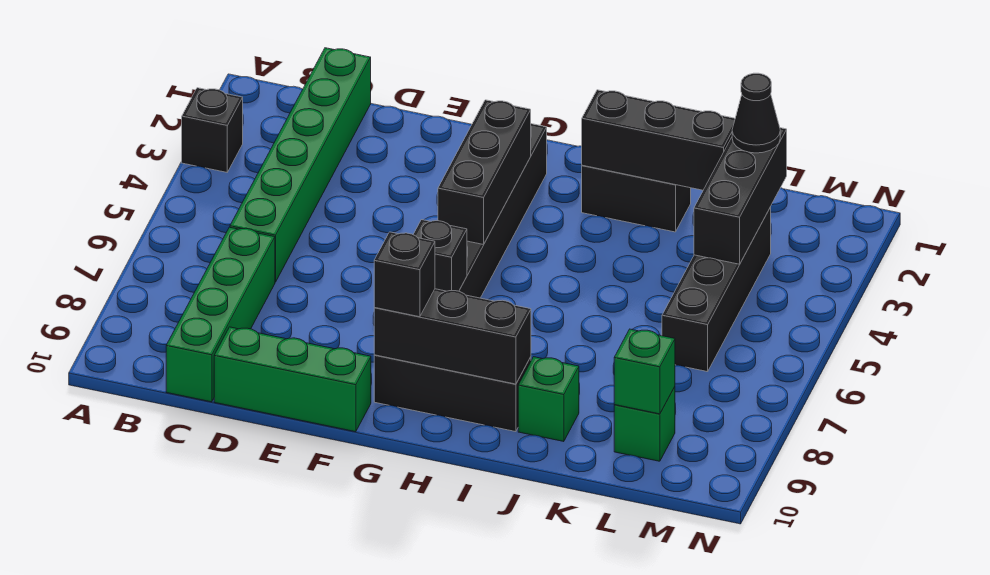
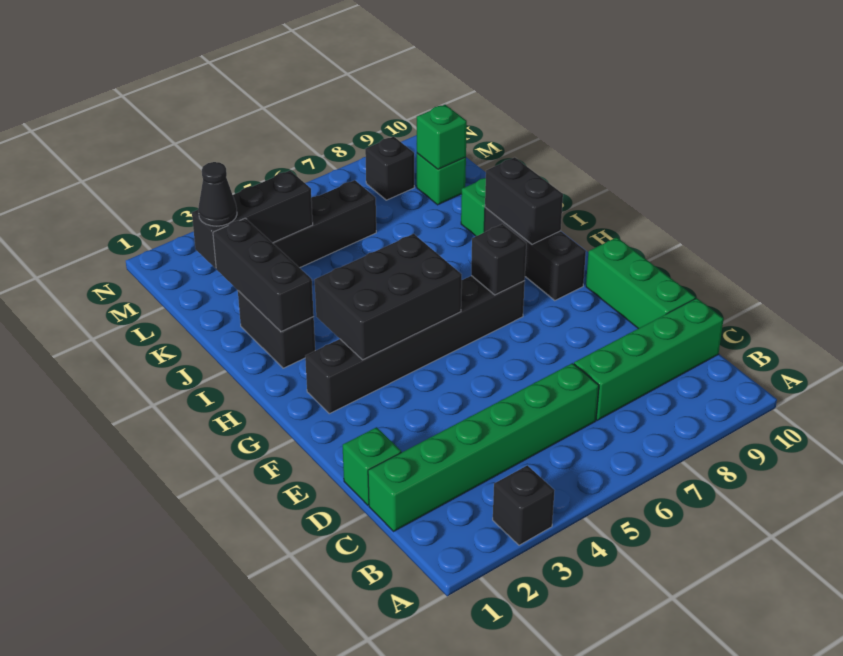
none -> green brick D1 level 1
black brick G3:G5 level 2 -> black brick G3:H5 level 2
black brick G9:I9 level 2 -> black brick H9:I9 level 2
black brick G9 level 3 -> black brick M8 level 1

